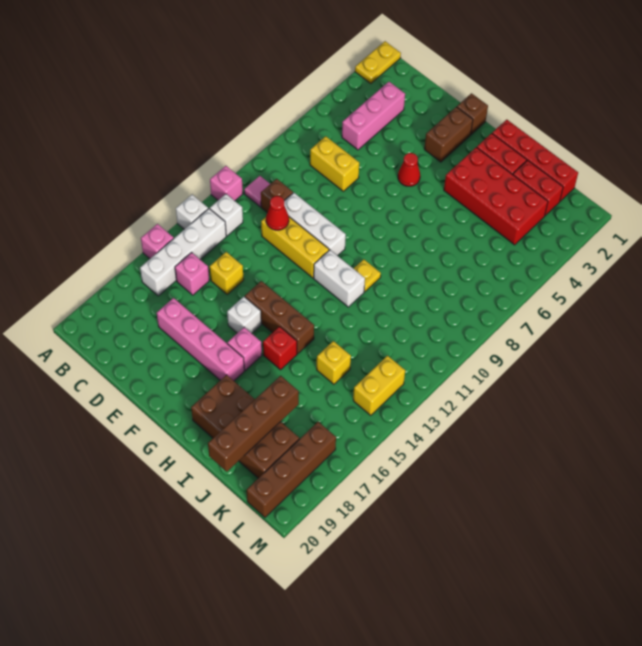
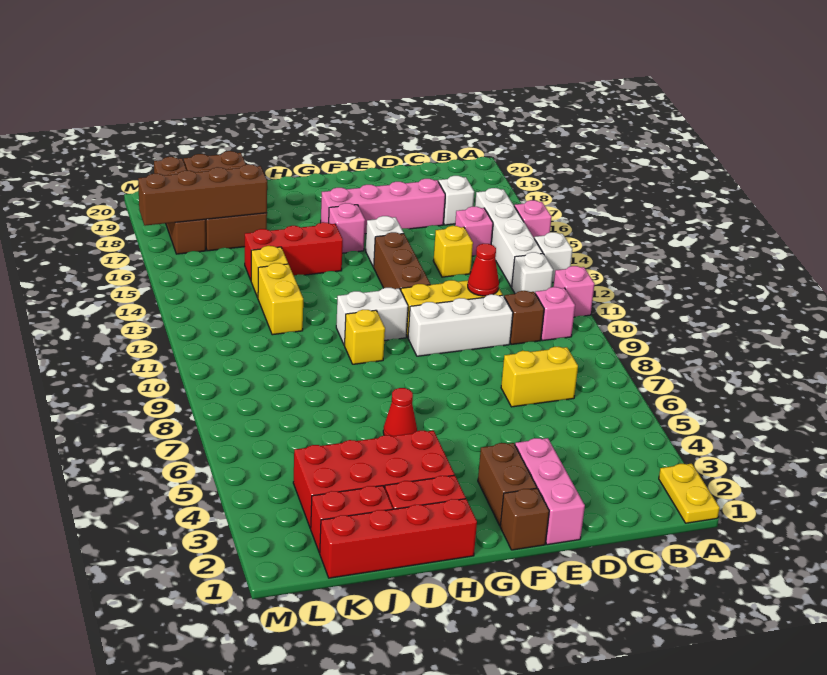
pink tile B10 level 1 -> pink brick B10 level 1
pink brick C3:C5 level 1 -> pink brick E1:E3 level 1
none -> white brick C17 level 1
red cone F5 level 1 -> red cone H6 level 1
brown brick F14:H14 level 1 -> brown brick F12:F14 level 1
yellow plate H10 level 1 -> yellow brick H10 level 1
red brick H15 level 1 -> red brick H15:J15 level 1
brown brick H18:K19 level 1 -> brown brick J17:K20 level 1
brown brick J17:J20 level 2 -> brown brick J17:M17 level 2
yellow brick L13:L14 level 1 -> yellow brick J12:J13 level 1

